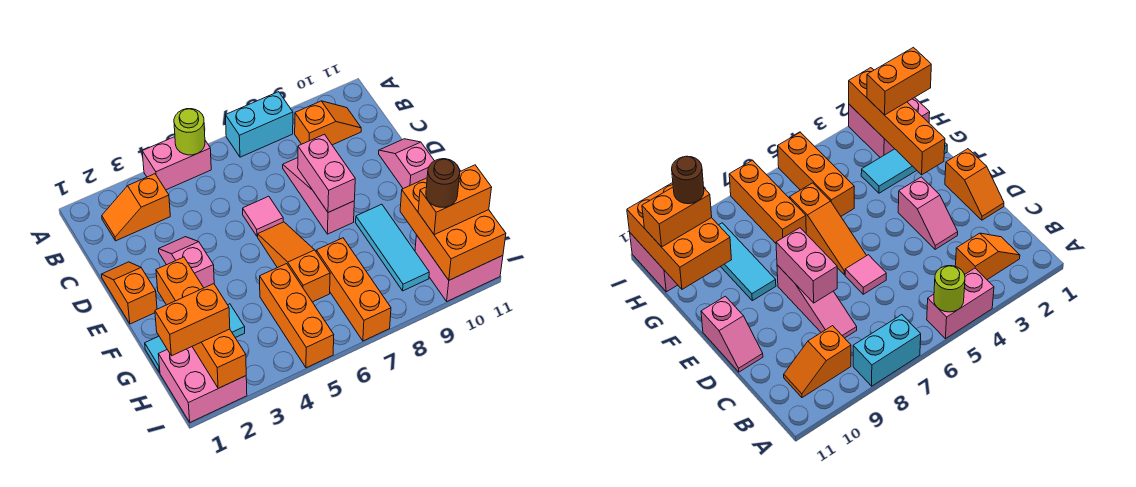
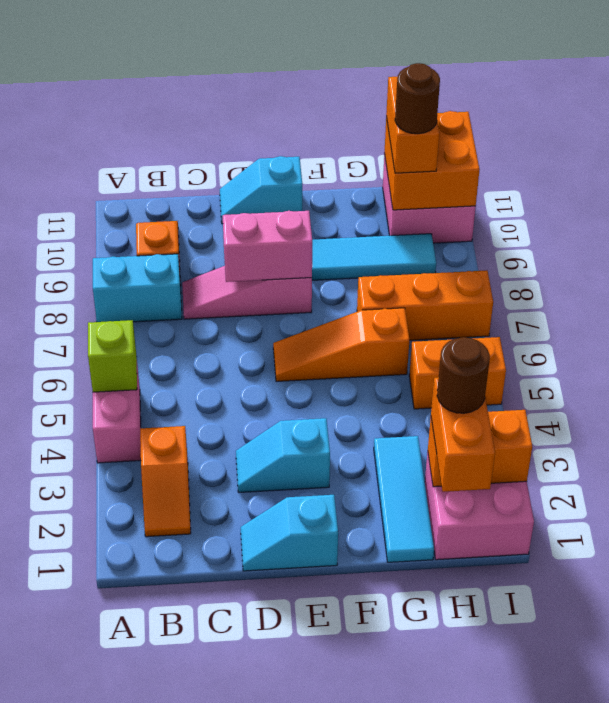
lime round brick A5 level 2 -> lime brick A5 level 2
cyan brick A7:A8 level 1 -> cyan brick A8:B8 level 1
orange slope D1:E1 level 1 top E -> cyan slope D1:E1 level 1 top E
pink slope D3:E3 level 1 top E -> cyan slope D3:E3 level 1 top E
pink tile D6 level 1 -> none
pink slope D11:E11 level 1 top E -> cyan slope D11:E11 level 1 top E
orange brick F2:I2 level 2 -> orange brick H2:I2 level 2
orange brick G5:I5 level 1 -> orange brick H5:I5 level 1
orange brick G10:I11 level 2 -> orange brick H10:I11 level 2
none -> brown round brick H2 level 4

